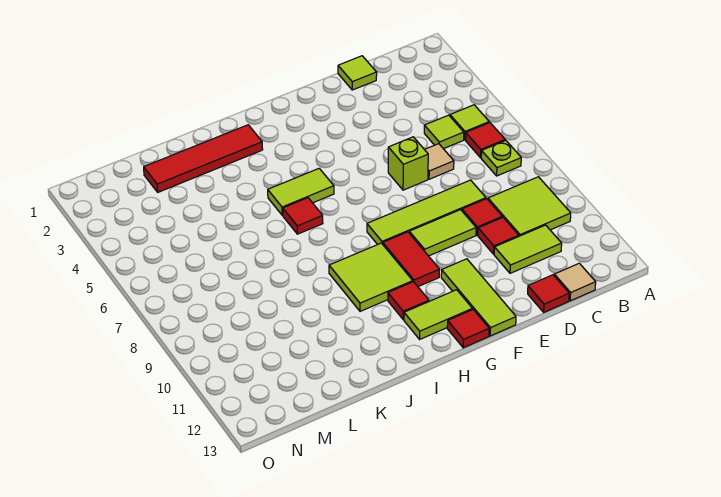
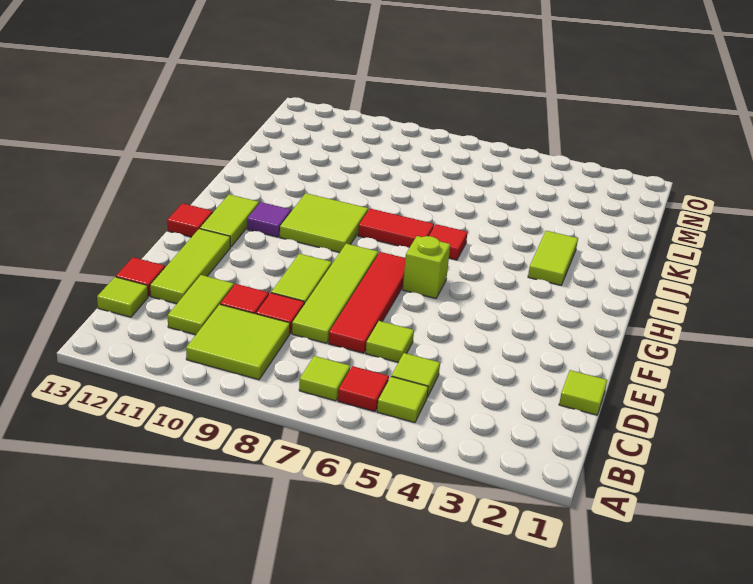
lime plate B7 level 1 -> lime tile B7 level 1
tan tile C13 level 1 -> lime tile C13 level 1
tan tile D6 level 1 -> lime tile D6 level 1
lime brick E6 level 1 -> lime brick G6 level 1
lime tile F11:F13 level 1 -> lime tile D12:F12 level 1
red tile G9:G10 level 1 -> red tile I7:I8 level 1
lime tile H5:I5 level 1 -> lime tile I3:J3 level 1
red tile H11 level 1 -> purple tile H11 level 1
red tile I2:L2 level 1 -> red tile D7:G7 level 1

